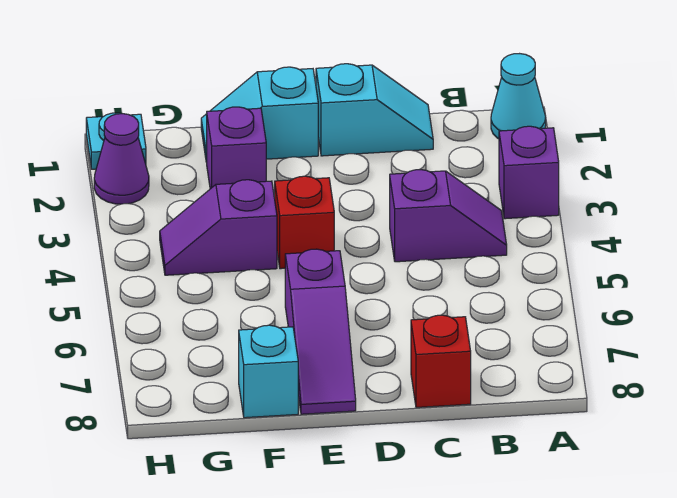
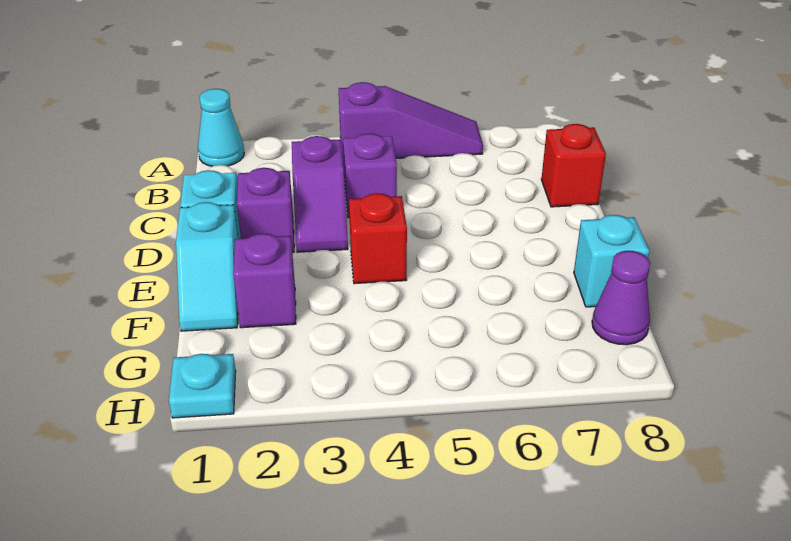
purple brick A3 level 1 -> purple brick D2 level 1
purple slope E6:E8 level 1 top 6 -> purple slope A4:A6 level 1 top 4
purple slope F4:G4 level 1 top F -> purple slope C3:D3 level 1 top C
purple cone H2 level 1 -> purple cone G8 level 1

